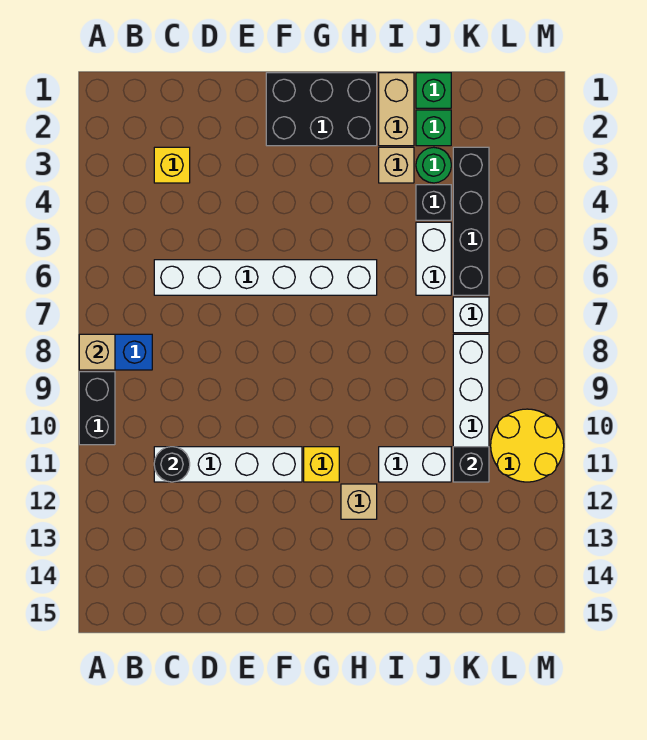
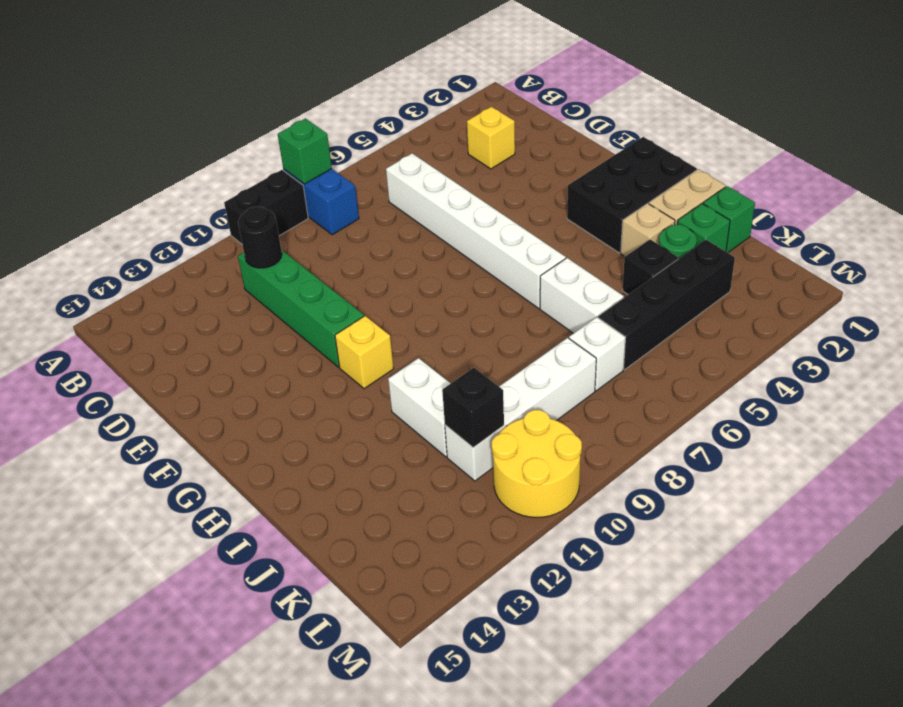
tan brick A8 level 2 -> green brick A8 level 2
white brick C11:F11 level 1 -> green brick C11:F11 level 1
black brick F1:H2 level 1 -> black brick G1:H3 level 1
tan brick H12 level 1 -> none
white brick J5:J6 level 1 -> white brick I6:J6 level 1

